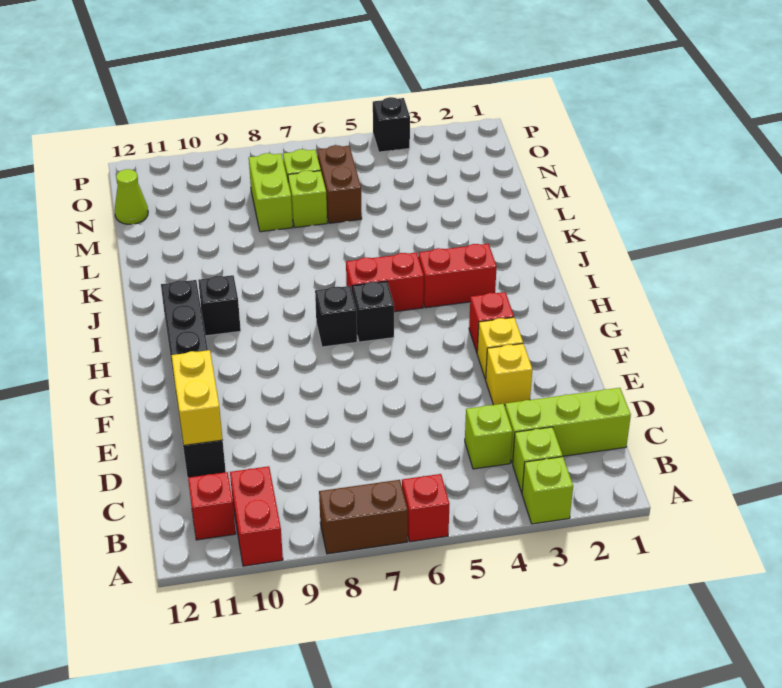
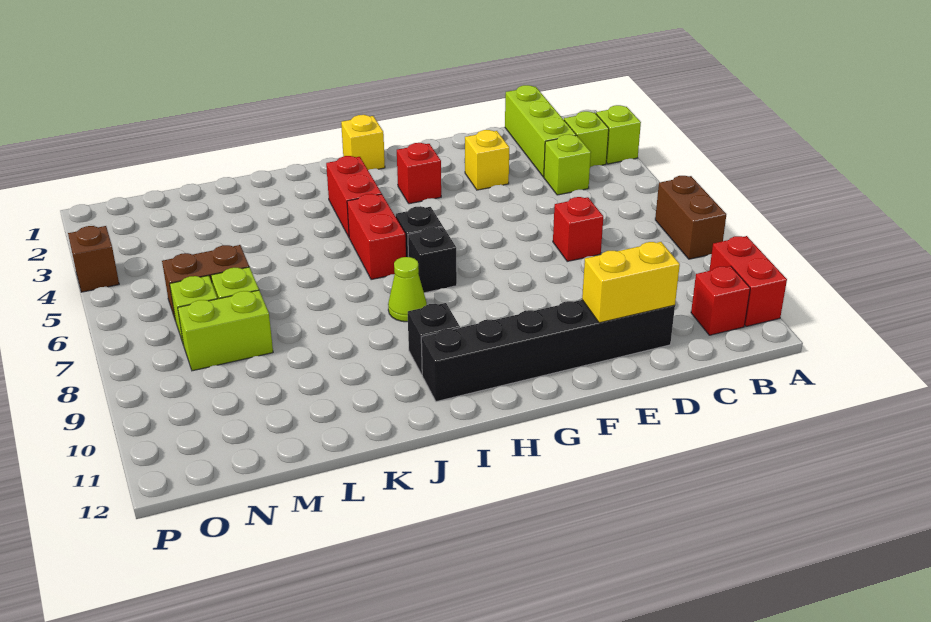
red brick A6 level 1 -> red brick D7 level 1
red brick A10:B10 level 1 -> red brick A10:A11 level 1
yellow brick F3 level 1 -> yellow brick H1 level 1
lime cone N12 level 1 -> lime cone I8 level 1
black brick P4 level 1 -> brown brick P4 level 1

